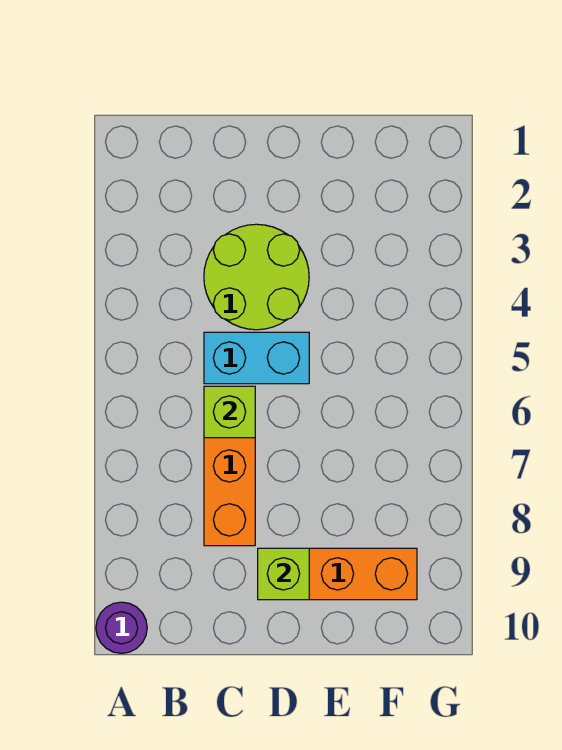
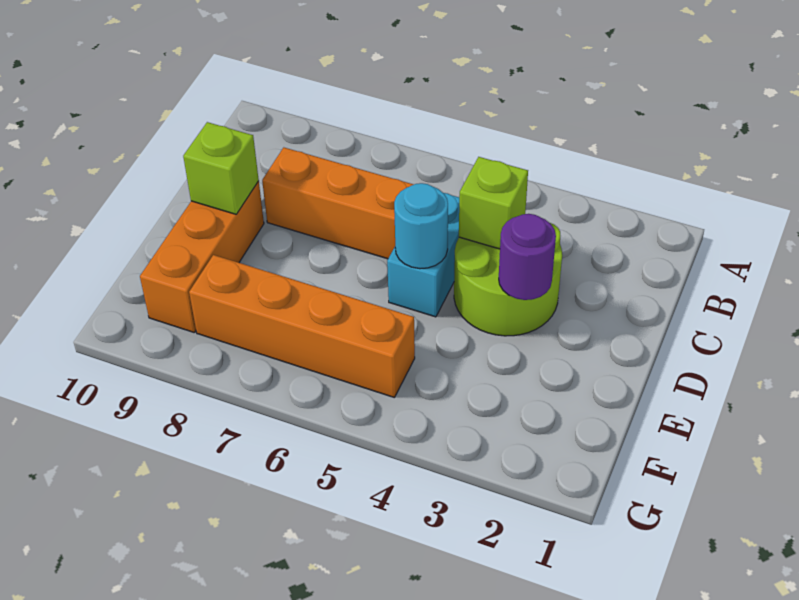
purple round brick A10 level 1 -> purple round brick D3 level 2
lime brick C6 level 2 -> lime brick C4 level 2
none -> cyan round brick D5 level 2
none -> orange brick F5:F8 level 1

